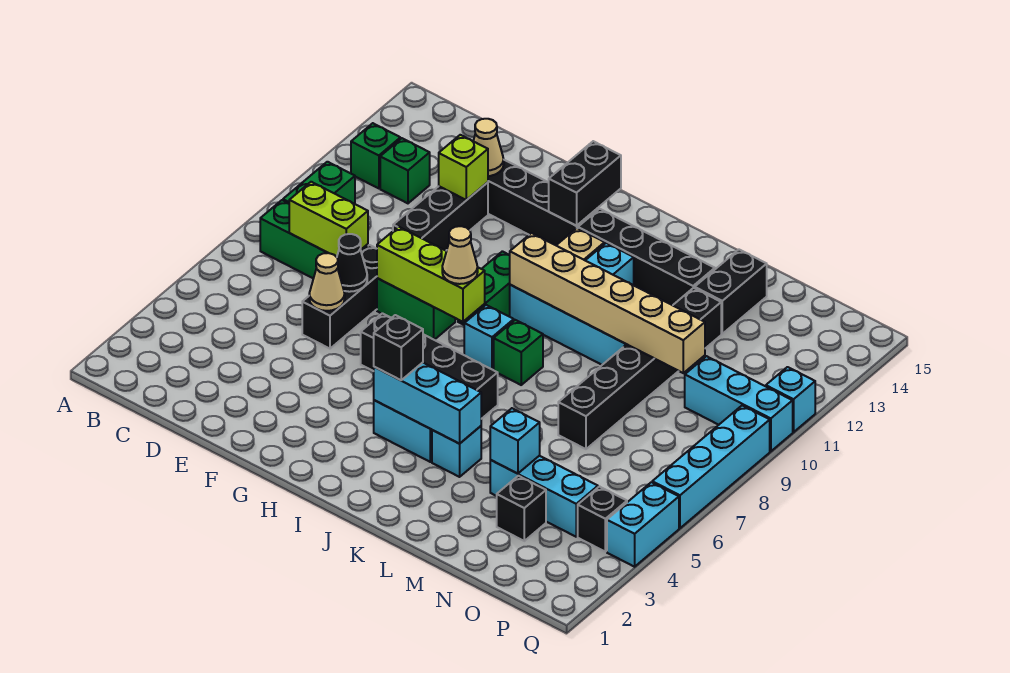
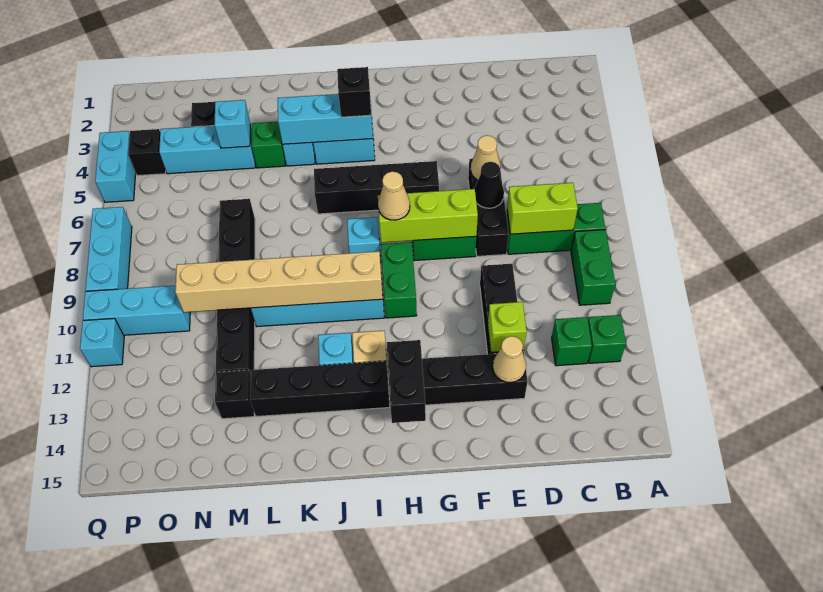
green brick J8 level 1 -> green brick L4 level 1
black brick M13:M14 level 1 -> black brick M13 level 1
cyan brick Q6:Q9 level 1 -> cyan brick Q7:Q9 level 1

